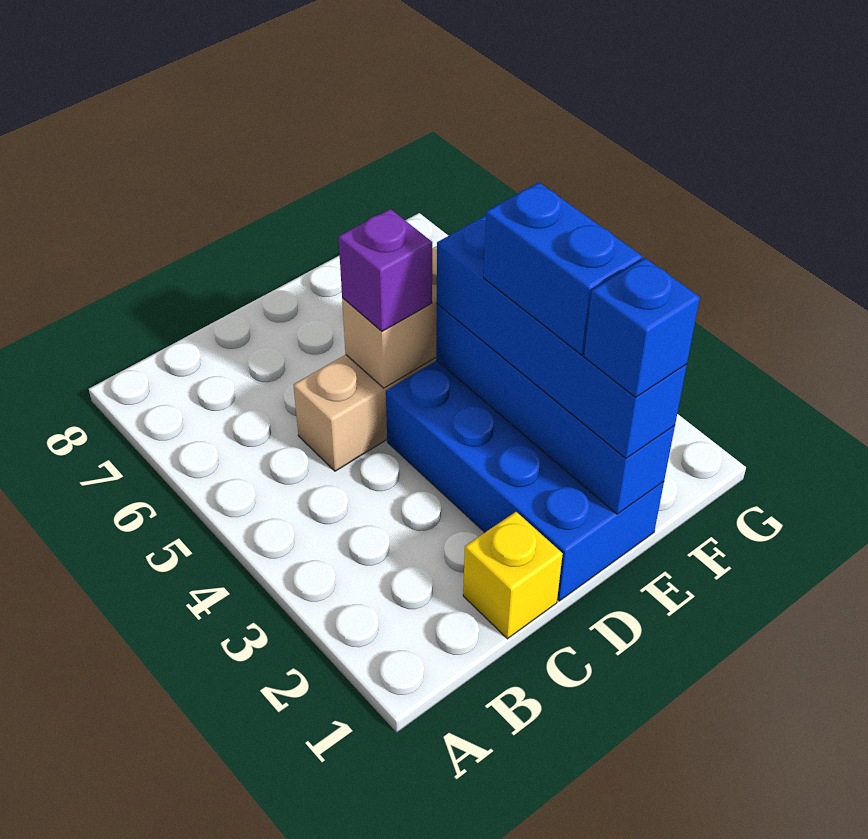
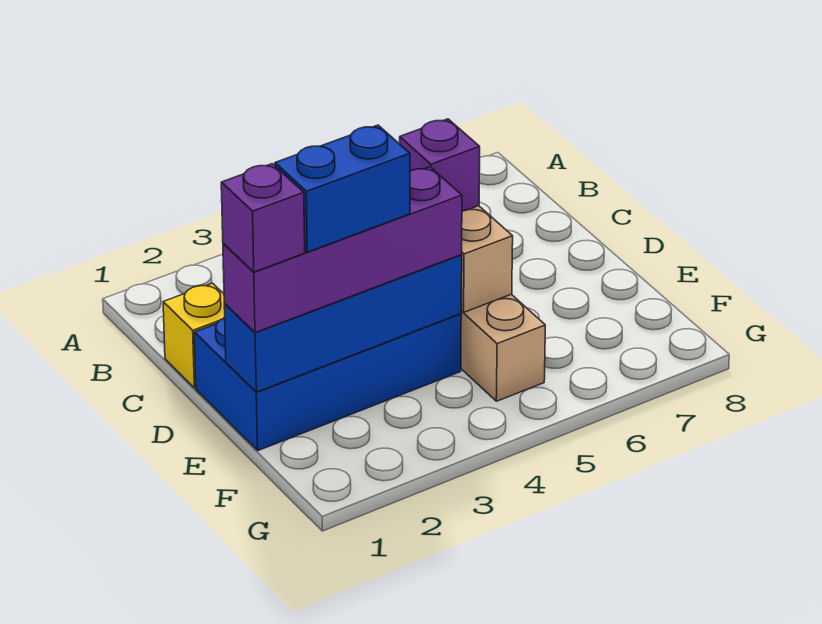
blue brick E1:E4 level 3 -> purple brick E1:E4 level 3
blue brick E1 level 4 -> purple brick E1 level 4

